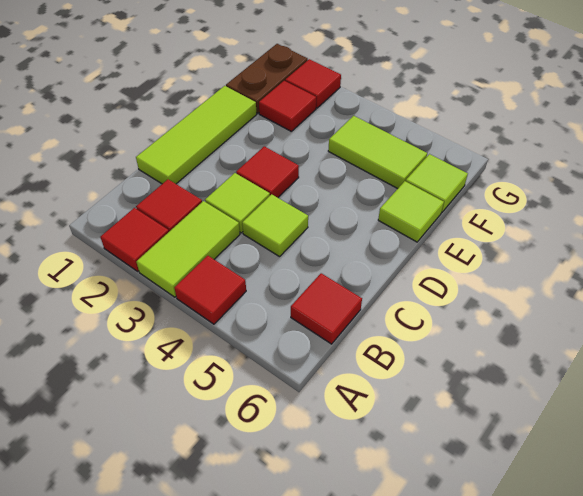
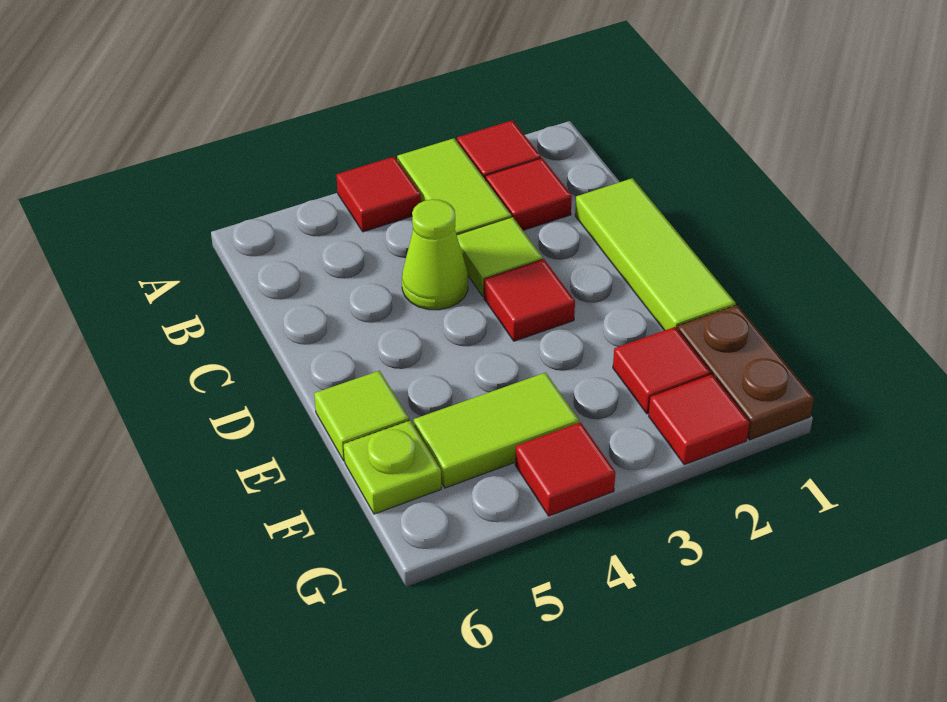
red tile B6 level 1 -> red tile G4 level 1
lime tile C4 level 1 -> lime cone C4 level 1
lime tile F6 level 1 -> lime plate F6 level 1

